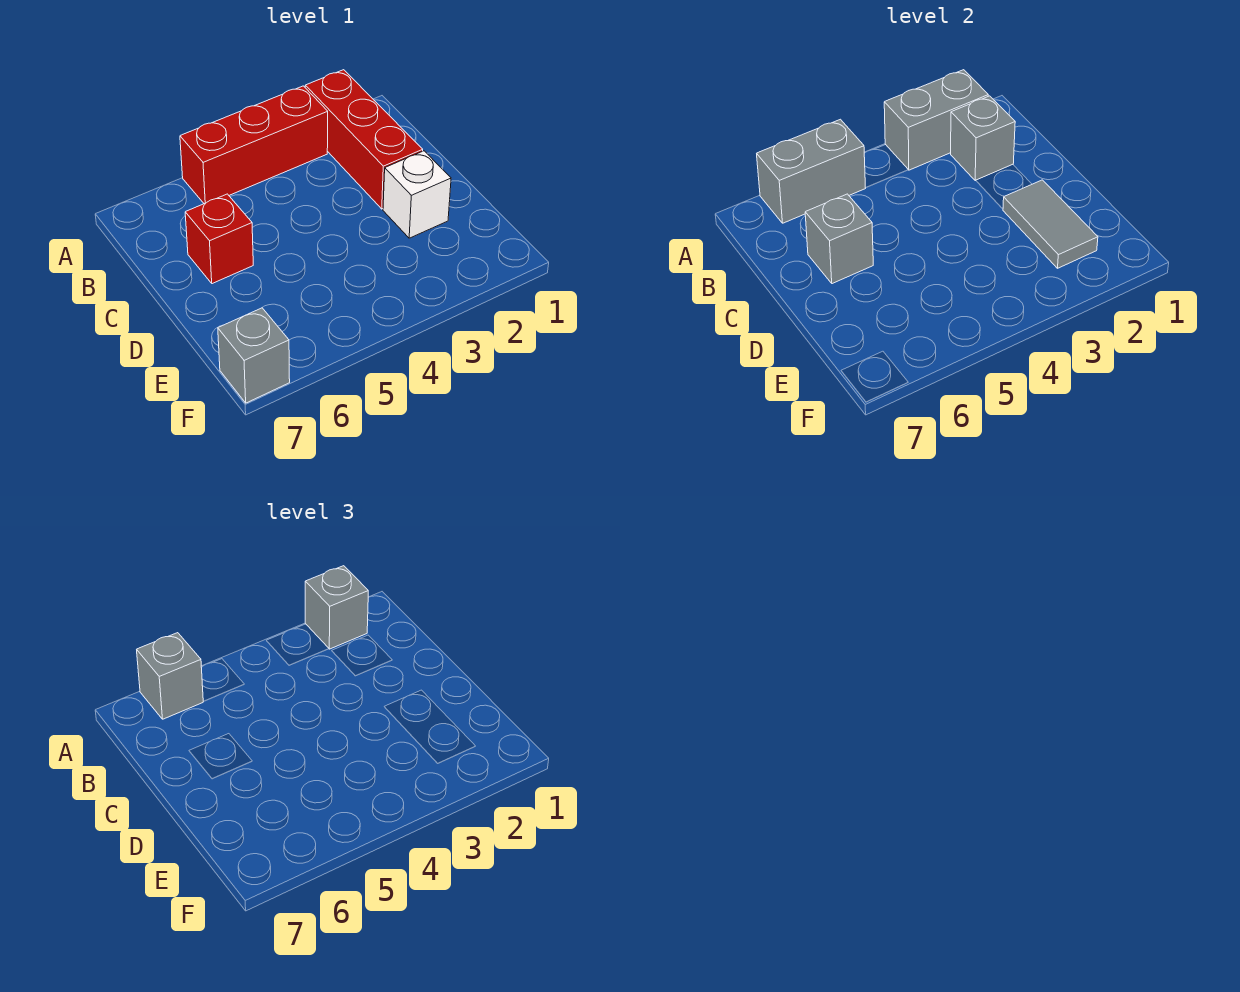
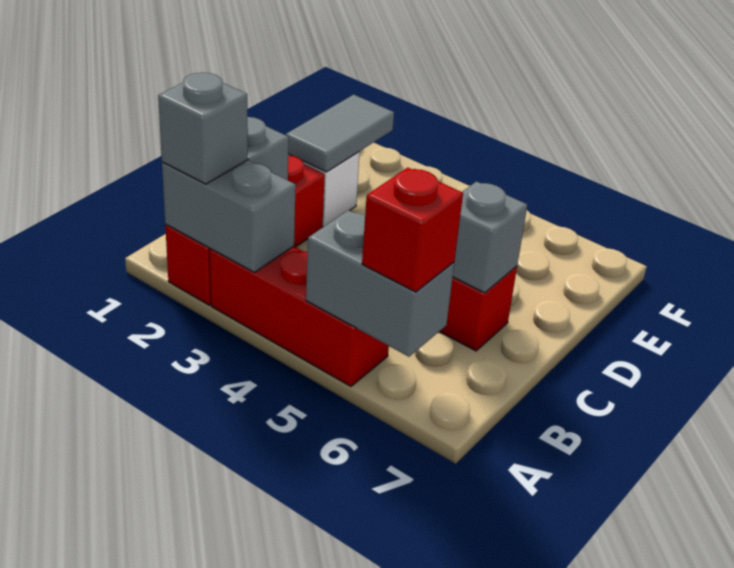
grey brick A6 level 3 -> red brick A6 level 3
grey brick F7 level 1 -> none

